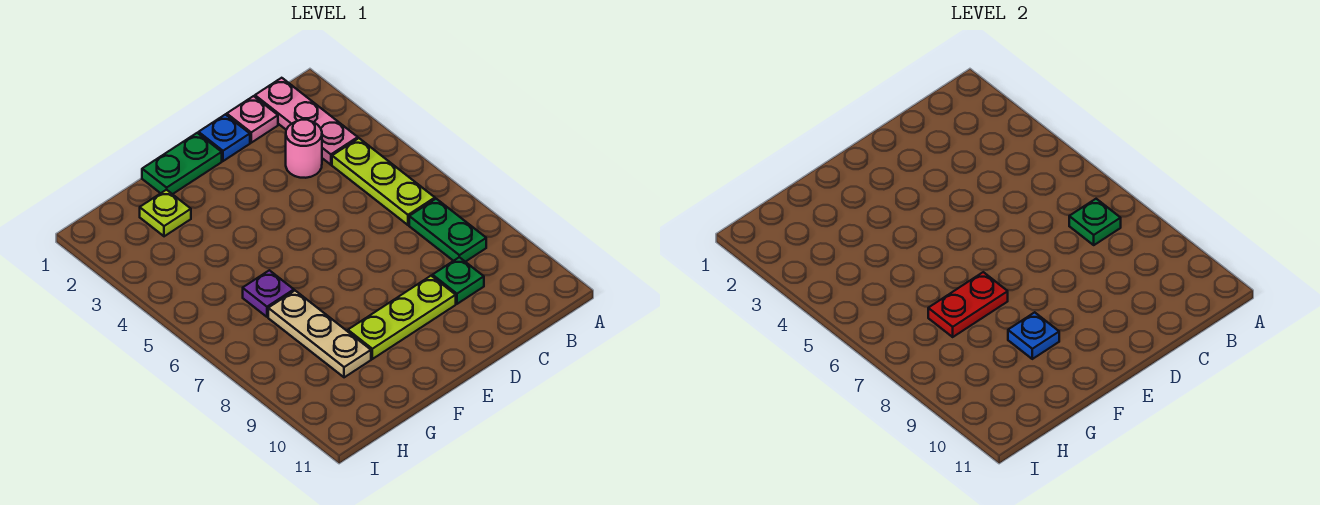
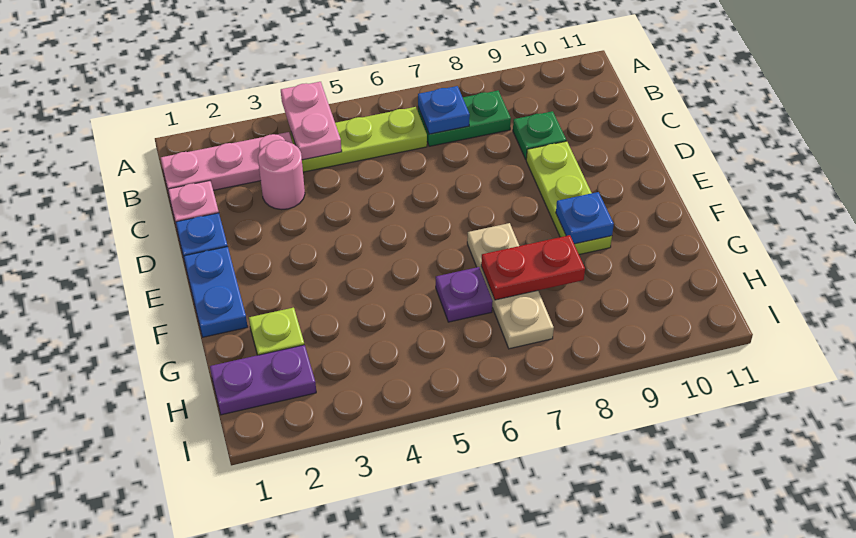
none -> pink plate A4:B4 level 2
green plate B7 level 2 -> blue plate B7 level 2
green plate E1:F1 level 1 -> blue plate E1:F1 level 1
red plate F7:G7 level 2 -> red plate G7:G8 level 2
tan plate G7:G9 level 1 -> tan plate F7:H7 level 1
none -> purple plate H1:H2 level 1

